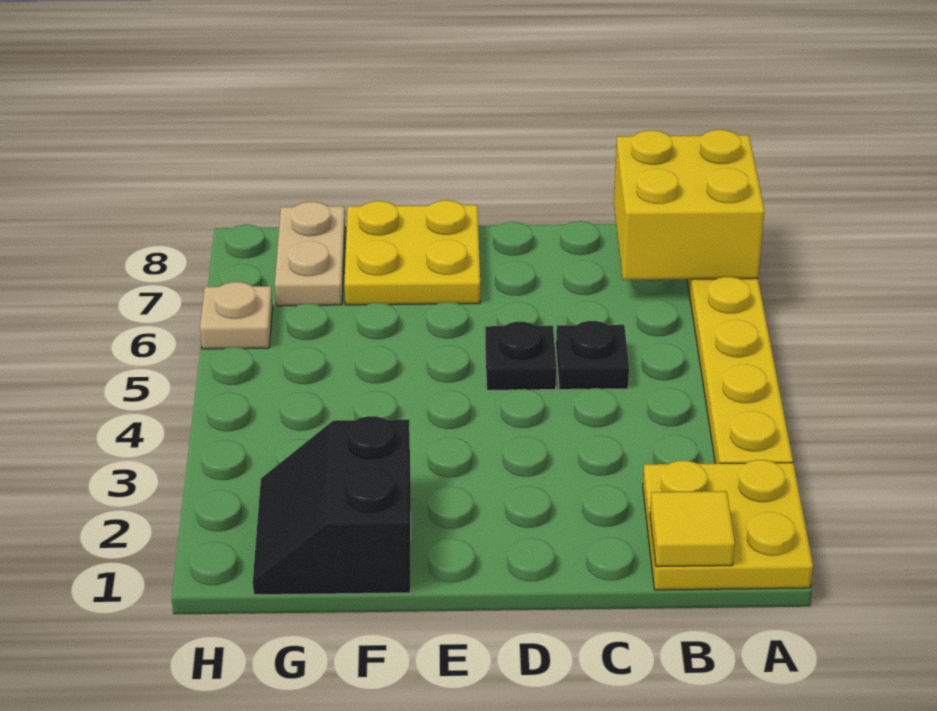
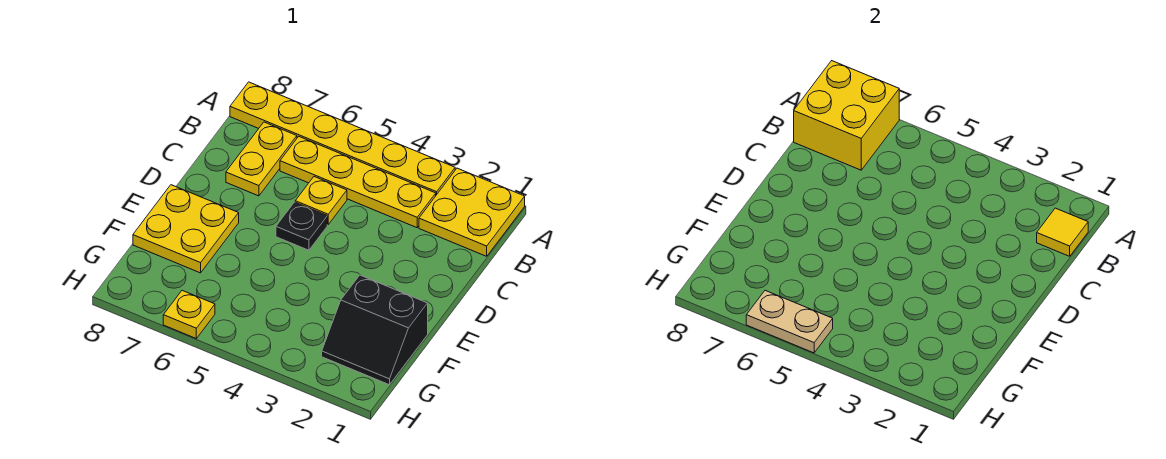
none -> yellow plate B3:B6 level 1
none -> yellow plate B7:C7 level 1
black plate C5 level 1 -> yellow plate C5 level 1
tan plate G7:G8 level 1 -> tan plate H5:H6 level 2
tan plate H6 level 1 -> yellow plate H6 level 1

